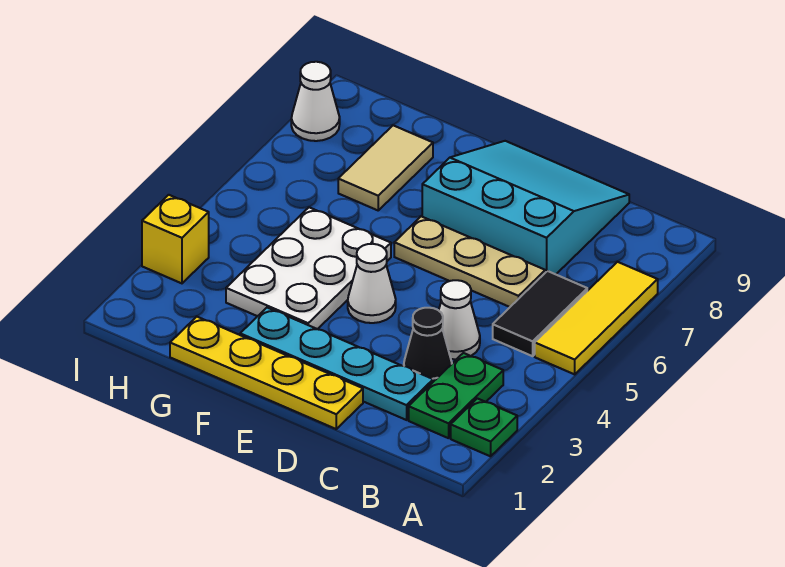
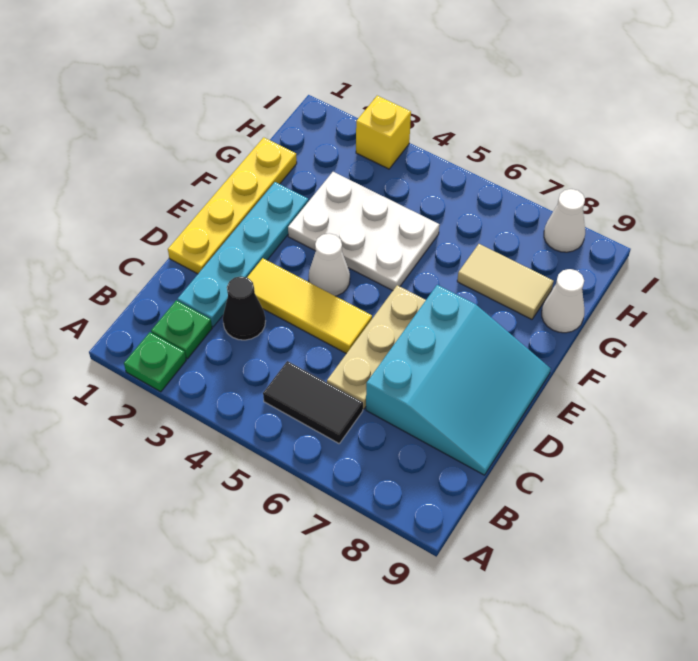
yellow tile A5:A7 level 1 -> yellow tile D3:D5 level 1
green plate B2:B3 level 1 -> green plate B2 level 1
white cone C4 level 1 -> white cone G9 level 1

